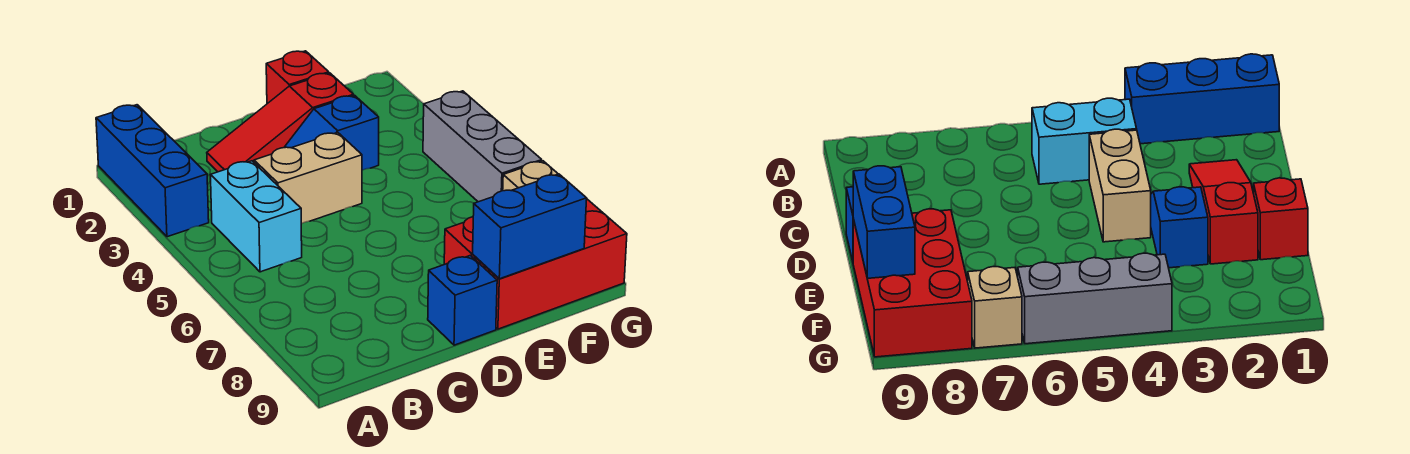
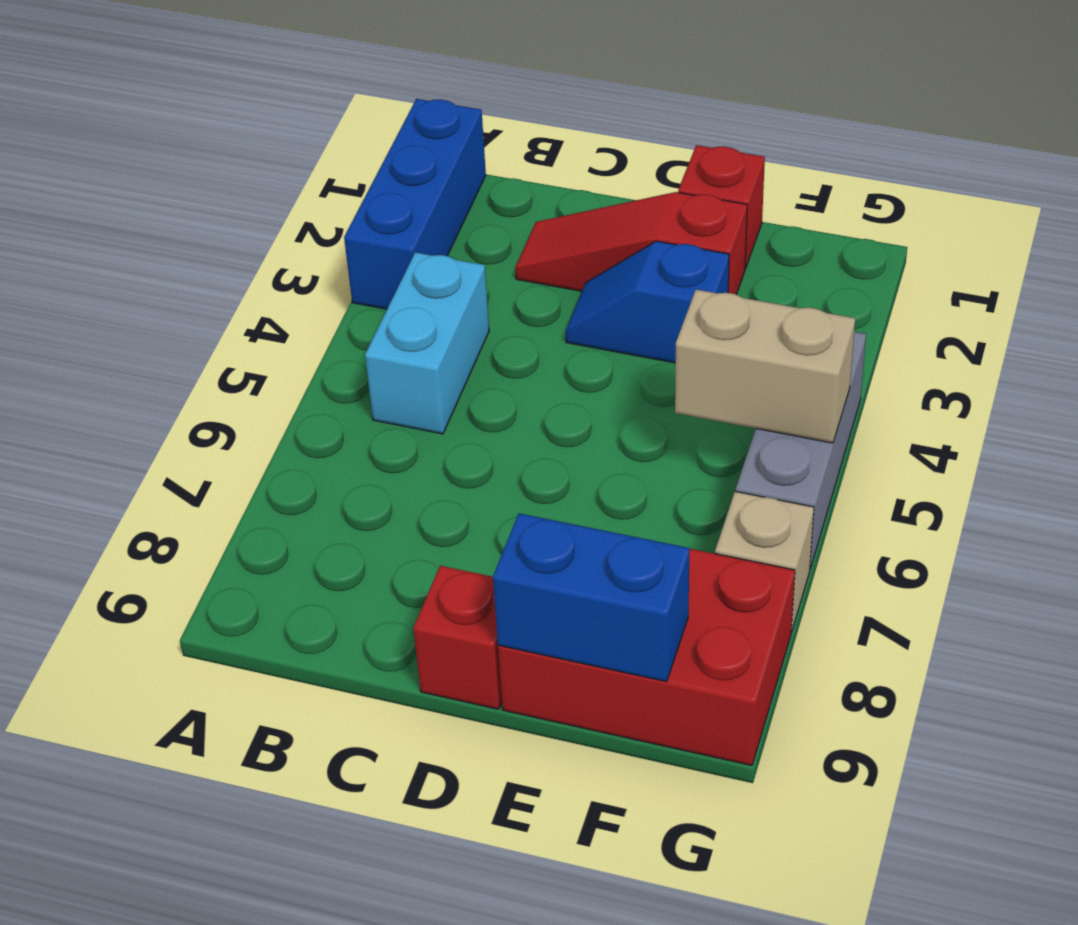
tan brick C4:D4 level 1 -> tan brick F5:G5 level 2
blue brick D9 level 1 -> red brick D9 level 1

